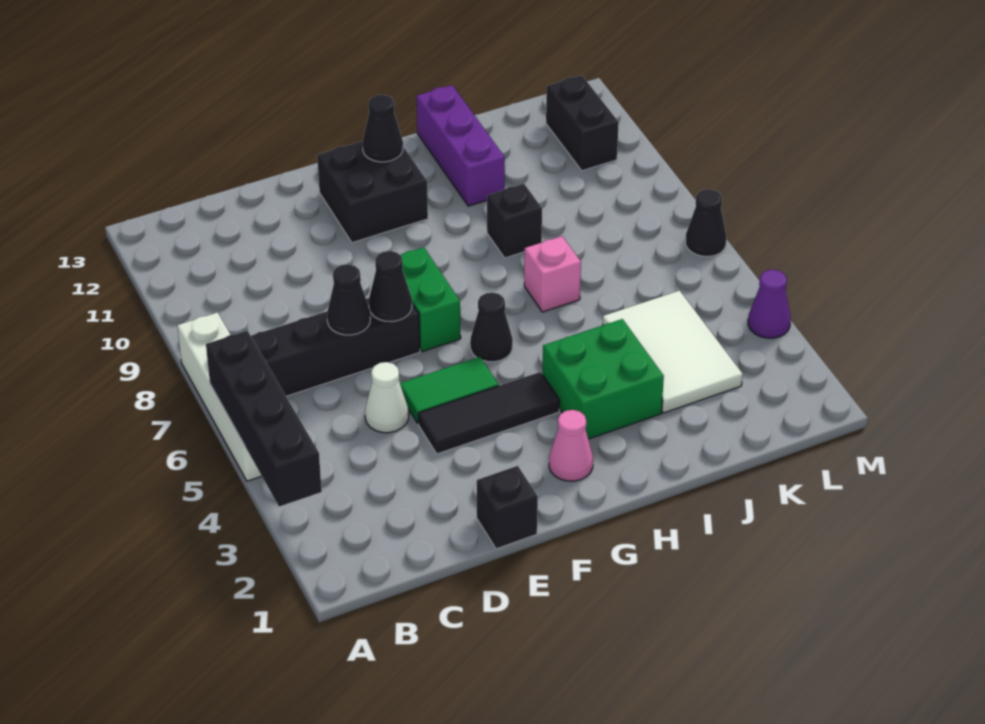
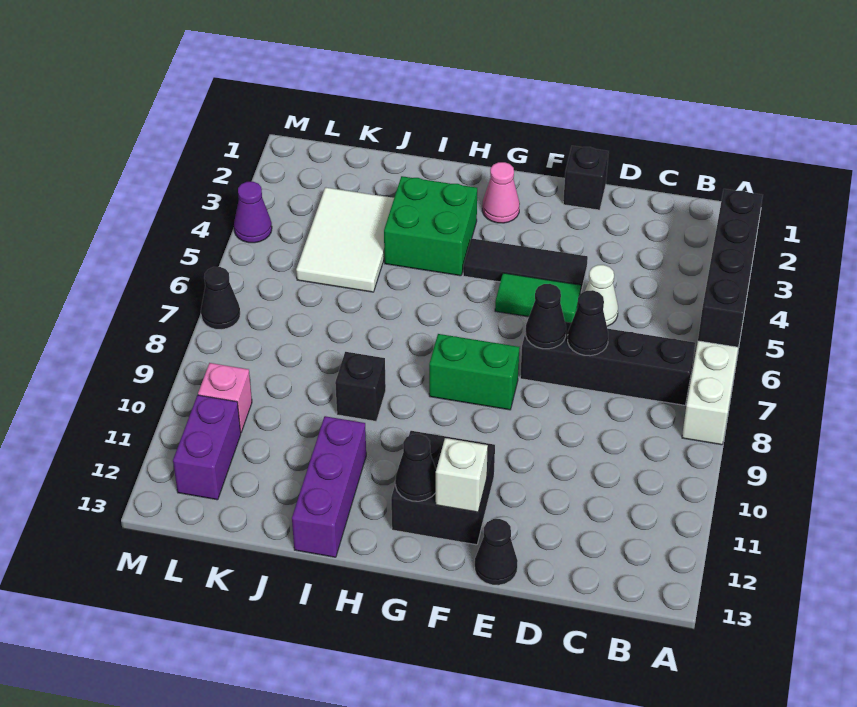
green brick F7:F8 level 1 -> green brick F8:G8 level 1
none -> white brick F12 level 2
black cone G6 level 1 -> black cone E13 level 1
pink brick I7 level 1 -> pink brick L10 level 1
black brick L11:L12 level 1 -> purple brick L11:L12 level 1

